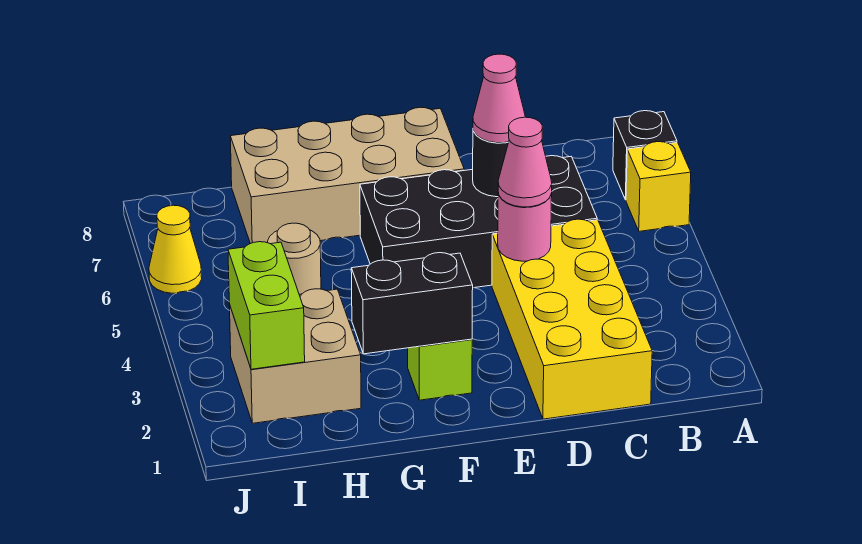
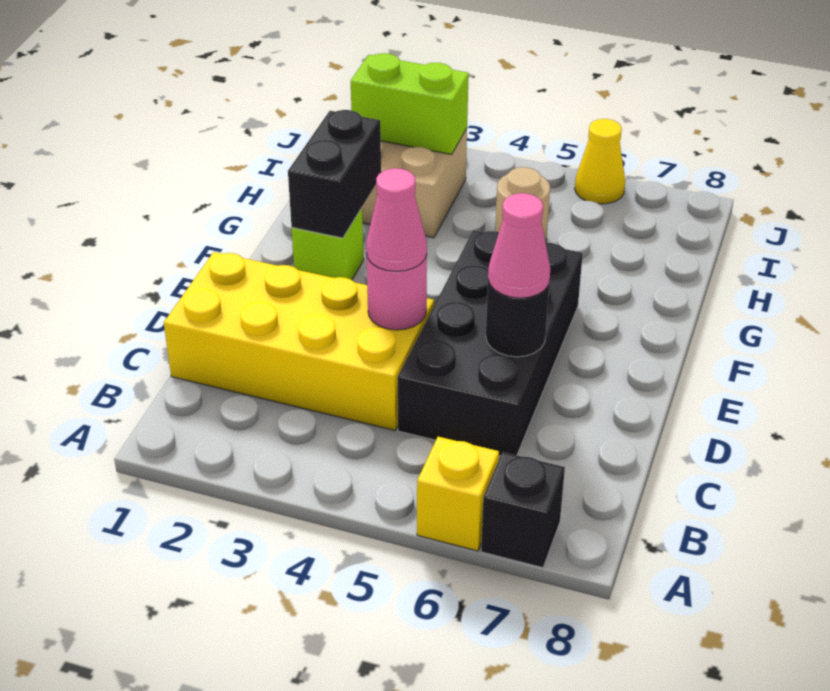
tan brick E7:H8 level 1 -> none

